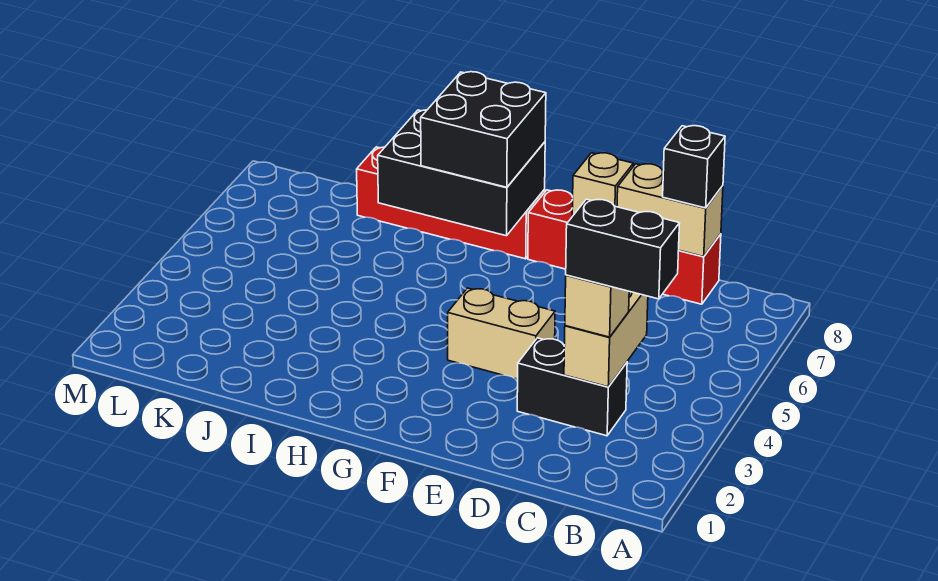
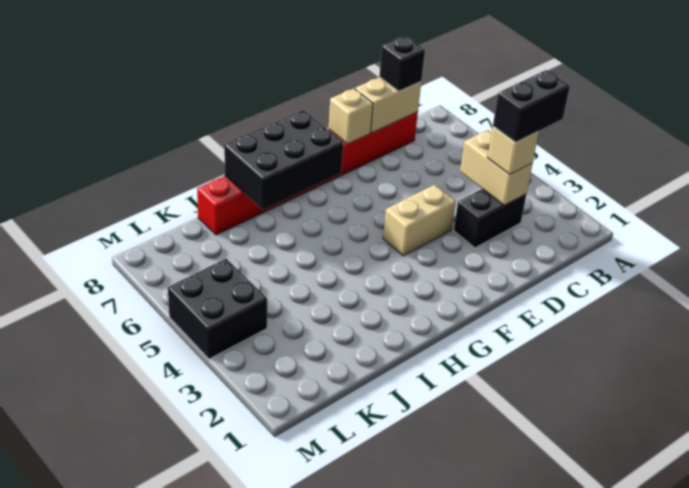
black brick G7:H8 level 3 -> black brick L4:M5 level 1

